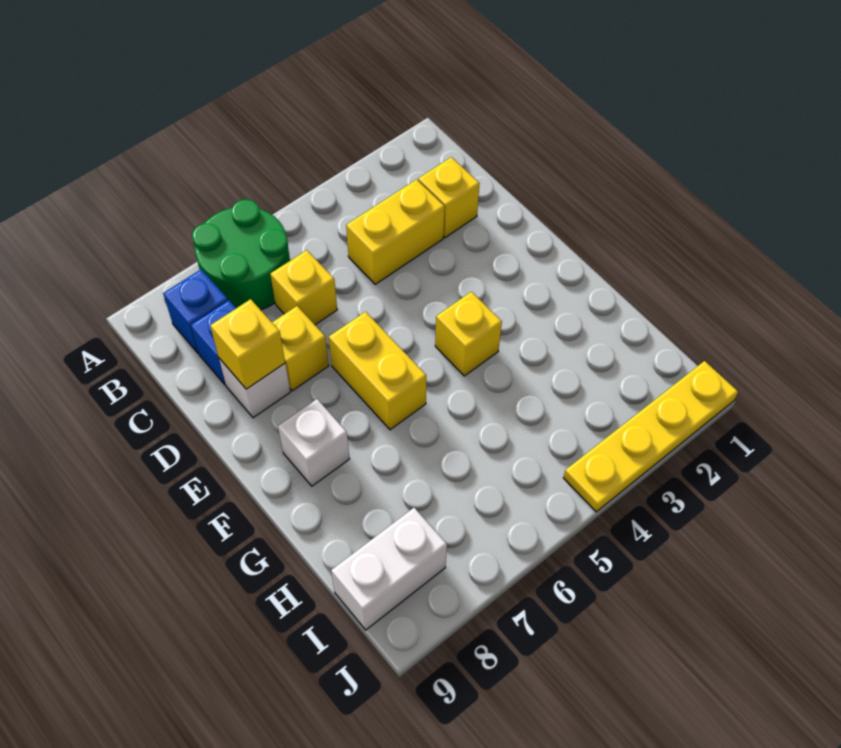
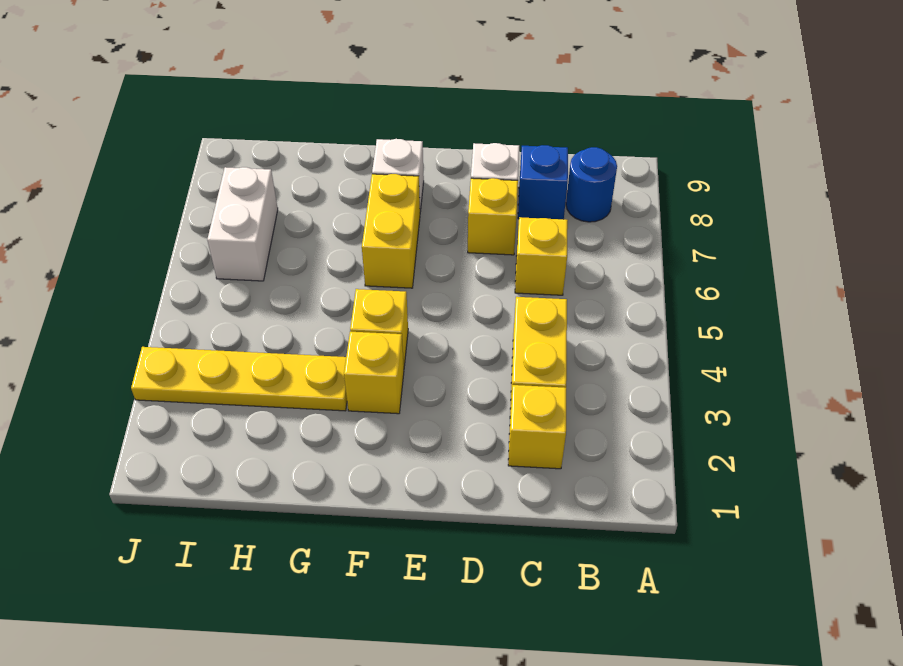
green round brick A6:B7 level 1 -> none
blue brick B8 level 1 -> blue round brick B8 level 1
yellow brick D8 level 2 -> yellow brick F3 level 1
yellow brick E6:F6 level 1 -> yellow brick F6:F7 level 1
white brick I8:I9 level 1 -> white brick I6:I7 level 1
yellow plate J1:J4 level 1 -> yellow plate G3:J3 level 1

